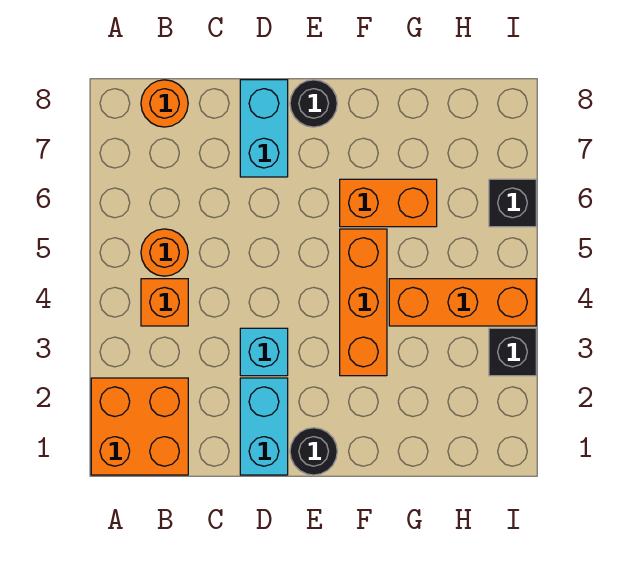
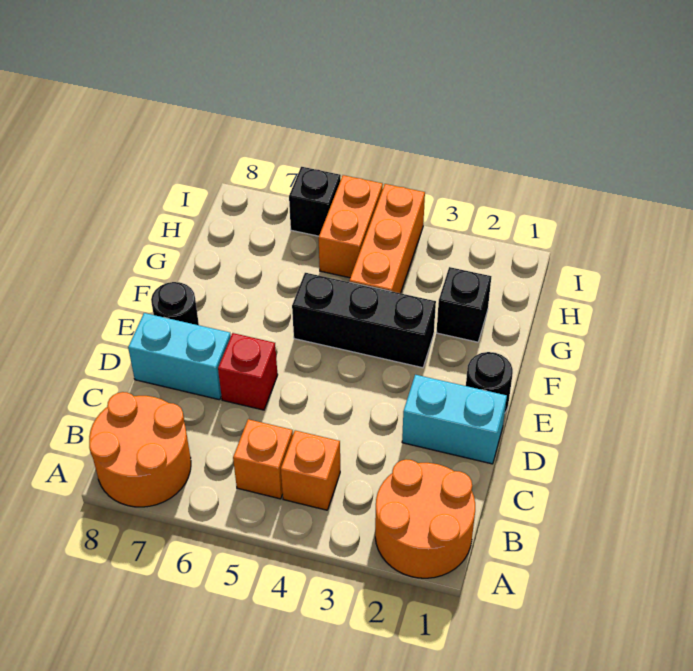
orange brick A1:B2 level 1 -> orange round brick A1:B2 level 1
orange round brick B5 level 1 -> orange brick B5 level 1
orange round brick B8 level 1 -> orange round brick A7:B8 level 1
cyan brick D3 level 1 -> none
none -> red brick D6 level 1
orange brick F3:F5 level 1 -> black brick F3:F5 level 1
orange brick F6:G6 level 1 -> orange brick H5:I5 level 1
black brick I3 level 1 -> black brick G2 level 1

